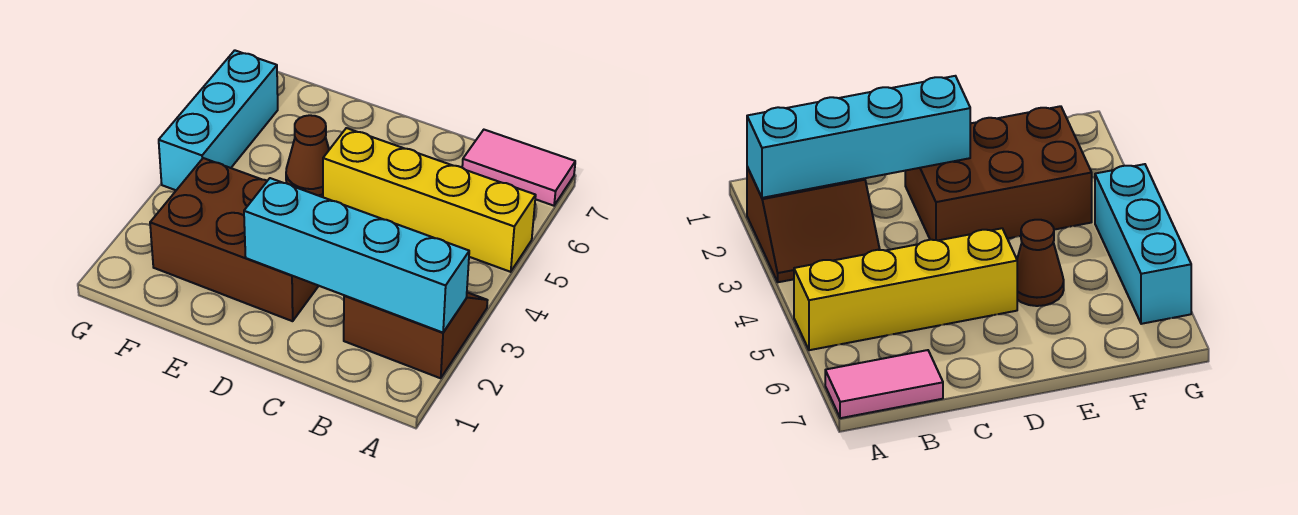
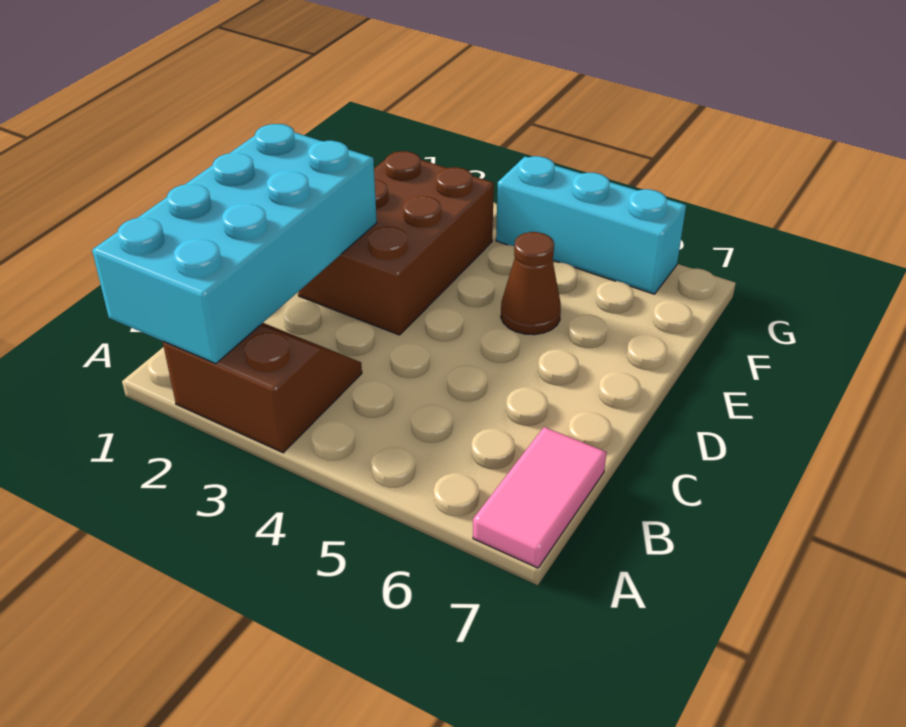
brown slope A2:B3 level 1 top 2 -> brown slope A2:B3 level 1 top A
cyan brick A2:D2 level 2 -> cyan brick A1:D2 level 2
yellow brick A5:D5 level 1 -> none

